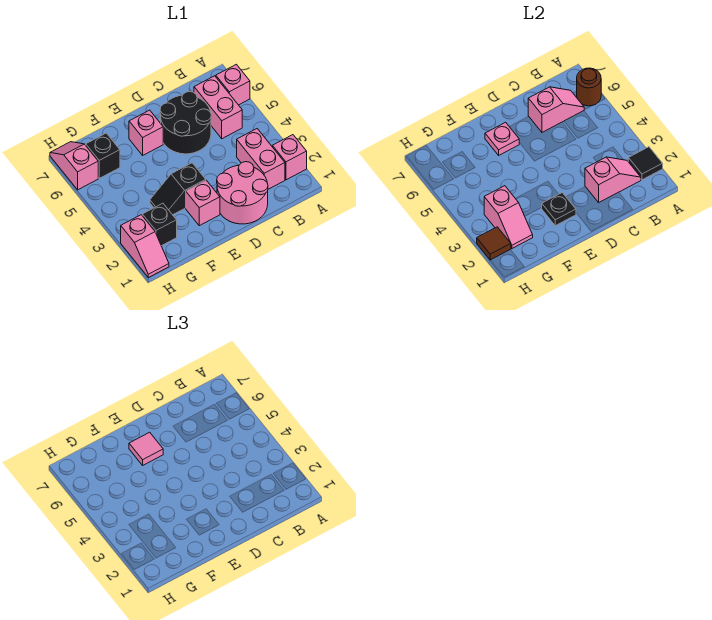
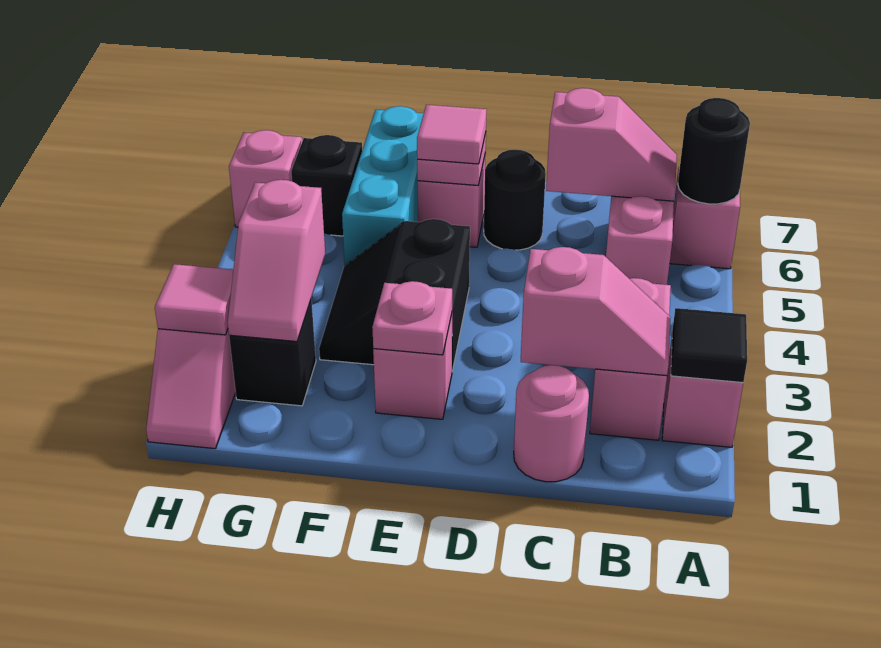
brown round brick A6 level 2 -> black round brick A6 level 2
pink round brick C1:D2 level 1 -> pink round brick C1 level 1
black round brick C5:D6 level 1 -> black round brick D6 level 1
black plate E2 level 2 -> pink plate E2 level 2
black slope E3:F3 level 1 top E -> black slope E3:F4 level 1 top E
none -> cyan brick F5:F7 level 1
brown tile H2 level 2 -> pink tile H2 level 2

